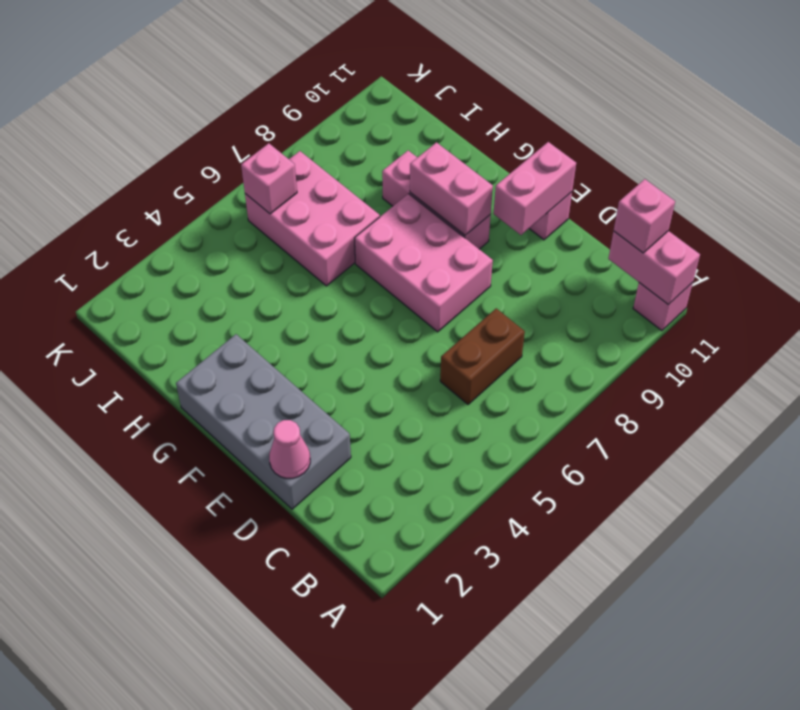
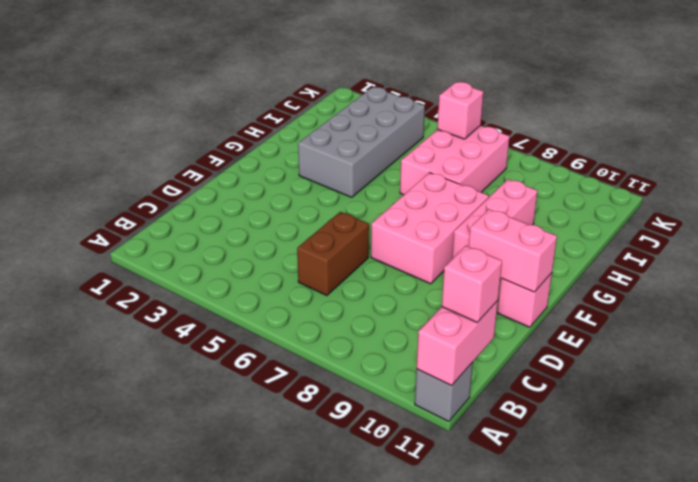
pink brick A11 level 1 -> grey brick A11 level 1
brown brick C6:C7 level 1 -> brown brick C6:D6 level 1
grey brick D1:G2 level 1 -> grey brick G3:J4 level 1
pink cone D1 level 2 -> none
pink brick F9:G9 level 2 -> none

